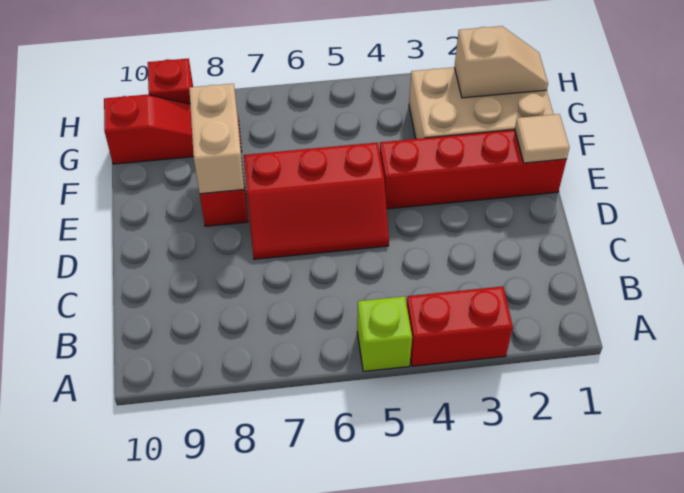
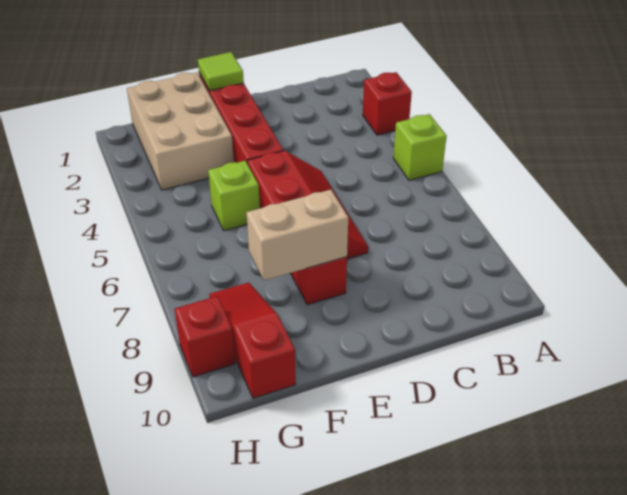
red brick A3:A4 level 1 -> red brick A3 level 1
tan tile E1 level 2 -> lime tile E1 level 2
none -> lime brick F5 level 1
tan slope G1:G2 level 2 top 2 -> none

